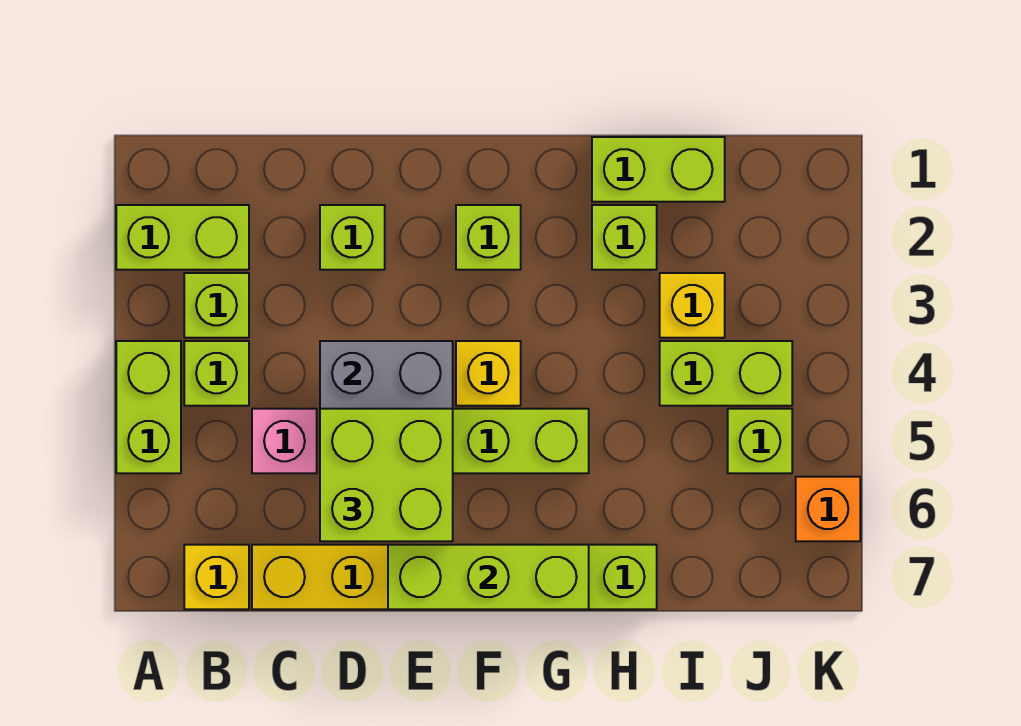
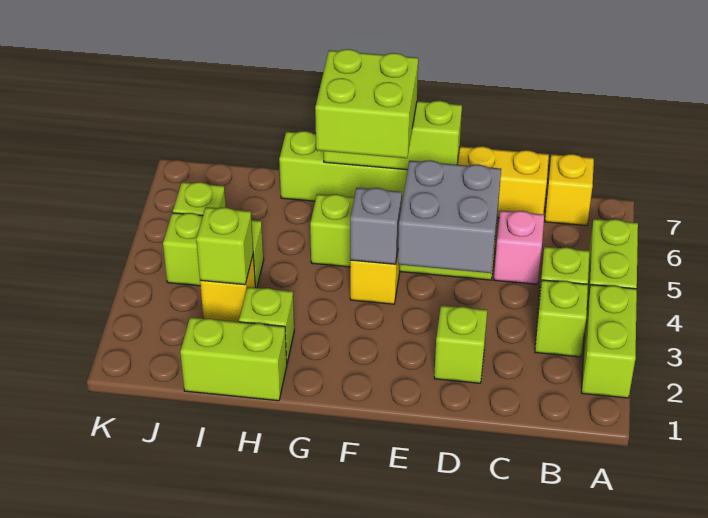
lime brick A2:B2 level 1 -> lime brick A2:A3 level 1
lime brick D5:E6 level 3 -> lime brick F6:G7 level 3
lime brick F2 level 1 -> lime brick I3 level 2
none -> grey brick F4 level 2
orange brick K6 level 1 -> none

